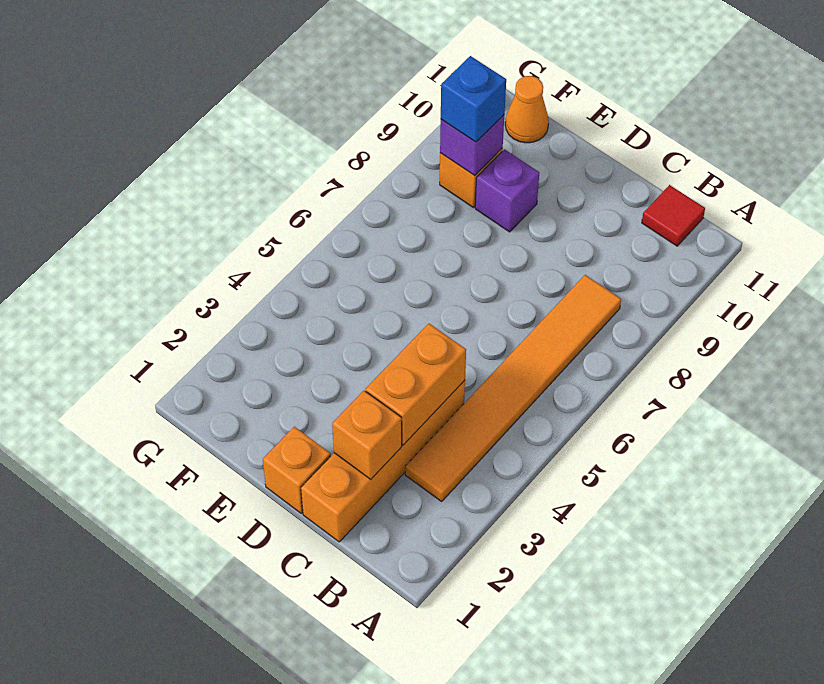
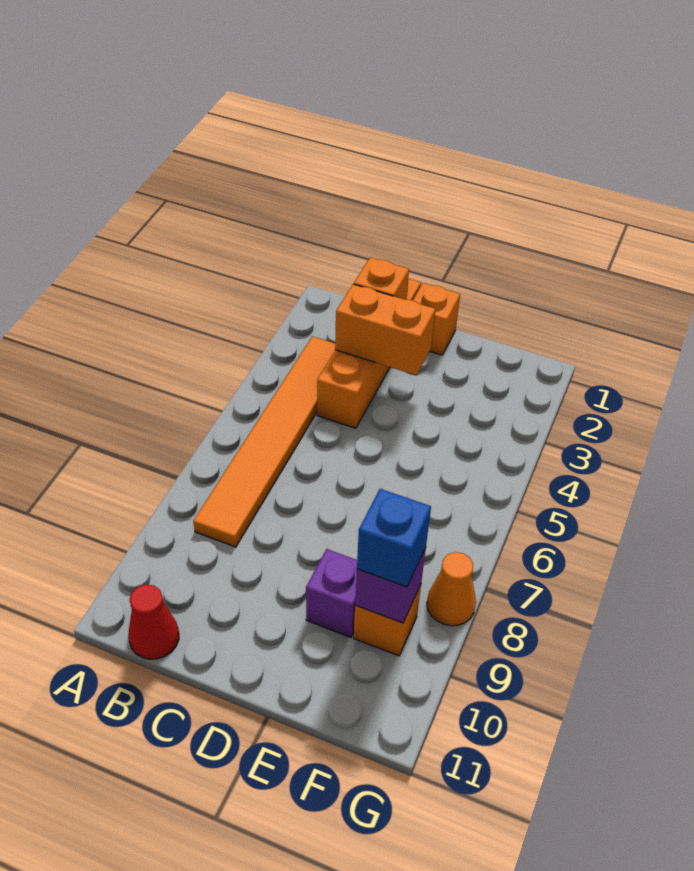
red tile B11 level 1 -> red cone B11 level 1
orange brick C3:C4 level 2 -> orange brick C3:D3 level 2
orange cone F11 level 1 -> orange cone G8 level 1

